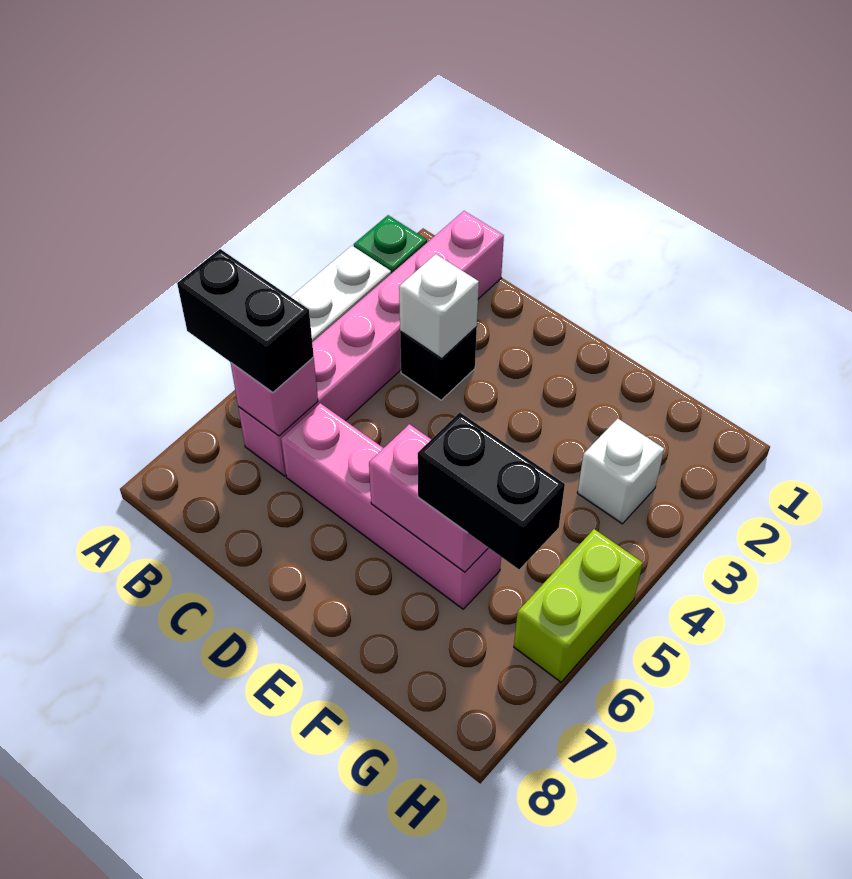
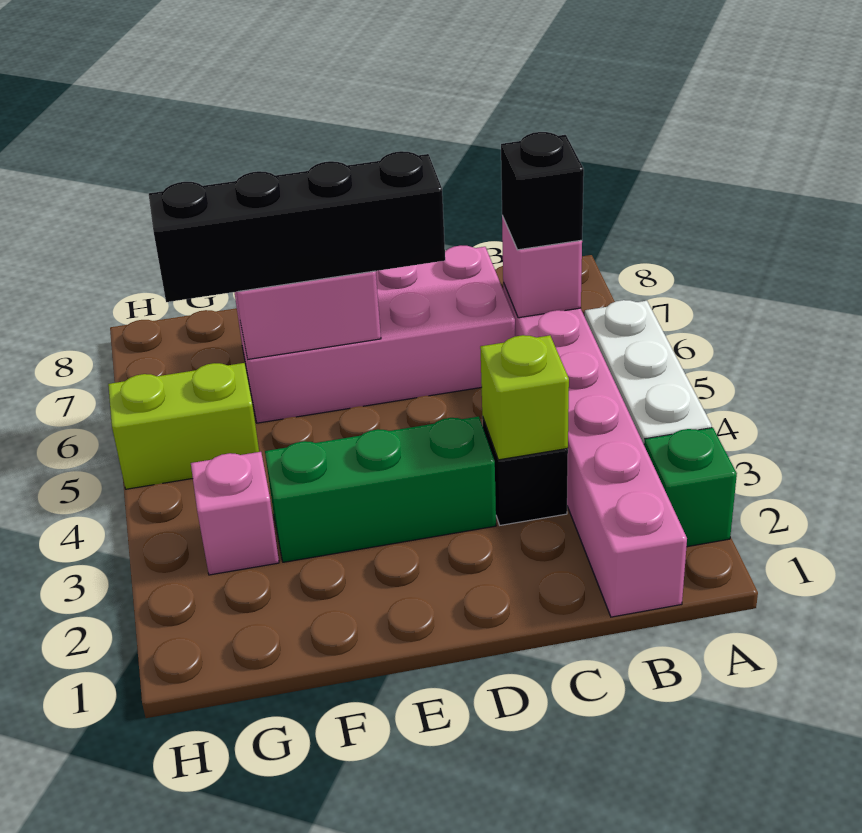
black brick A6:B6 level 3 -> black brick B6 level 3
white brick C3 level 2 -> lime brick C3 level 2
pink brick C6:F6 level 1 -> pink brick C6:F7 level 1
none -> green brick D3:F3 level 1
black brick F6:G6 level 3 -> black brick D6:G6 level 3
white brick G3 level 1 -> pink brick G3 level 1
lime brick H5:H6 level 1 -> lime brick G5:H5 level 1

